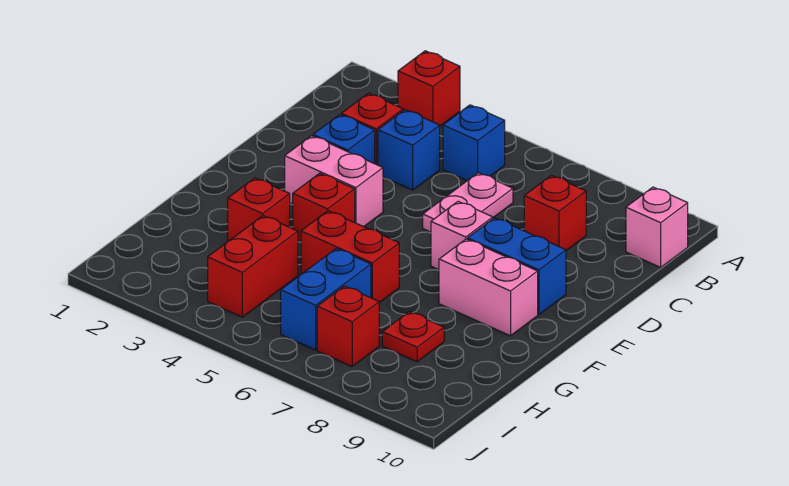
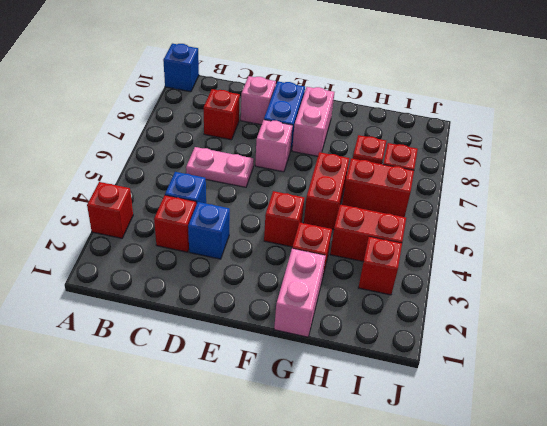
blue brick B5 level 1 -> blue brick A10 level 1
pink brick B10 level 1 -> pink brick D9 level 1
pink brick E3:E4 level 1 -> pink brick G1:G2 level 1
blue brick H6:I6 level 1 -> red brick H6:I6 level 1
none -> red brick I3 level 1

